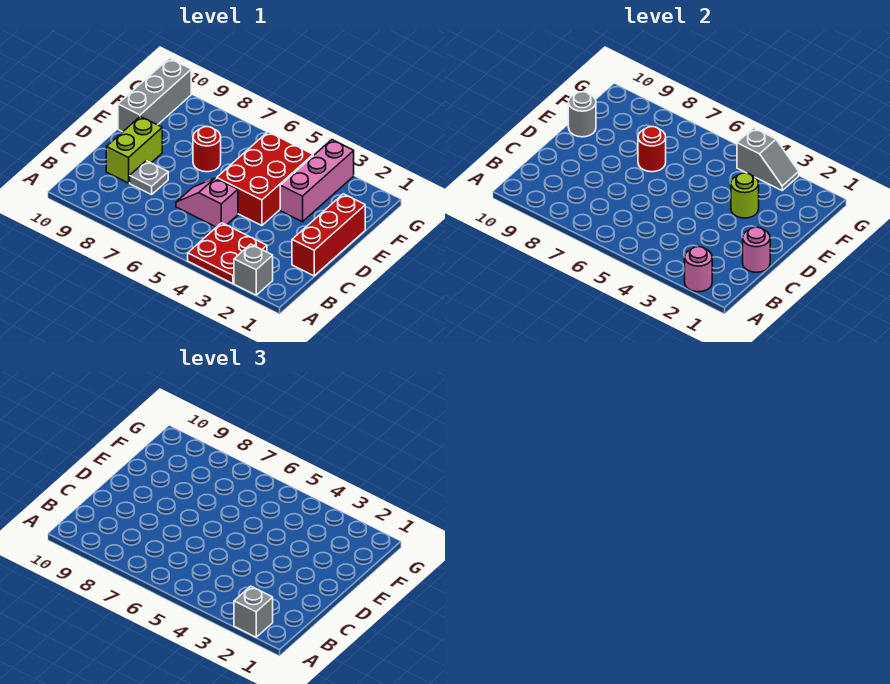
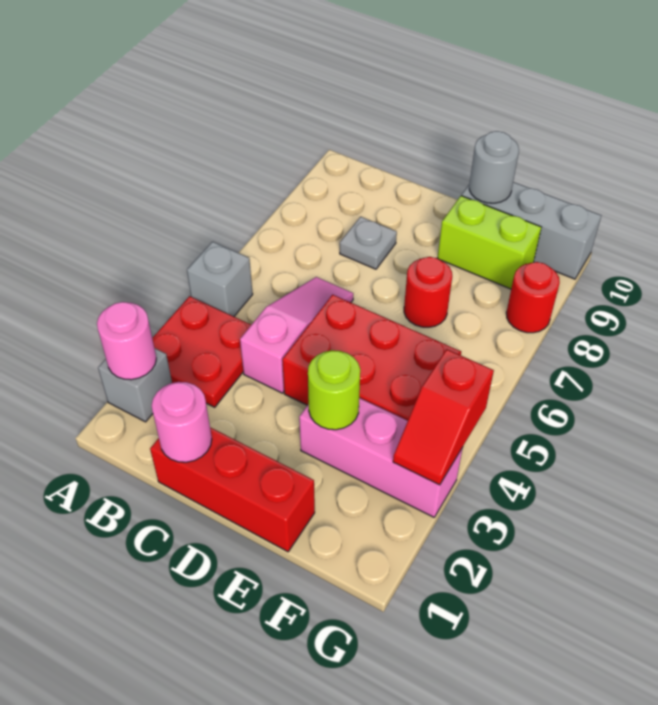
grey brick A2 level 3 -> grey brick A5 level 1
pink slope C5:C6 level 1 top 5 -> pink slope C4:C6 level 1 top 4
lime brick C9:D9 level 1 -> lime brick E9:F9 level 1
red round brick E7 level 2 -> red round brick G8 level 1
grey slope G3:G4 level 2 top 4 -> red slope G3:G4 level 2 top 4

